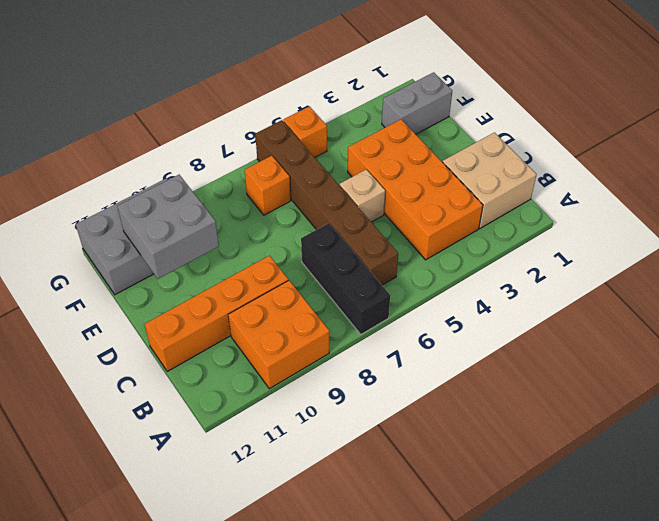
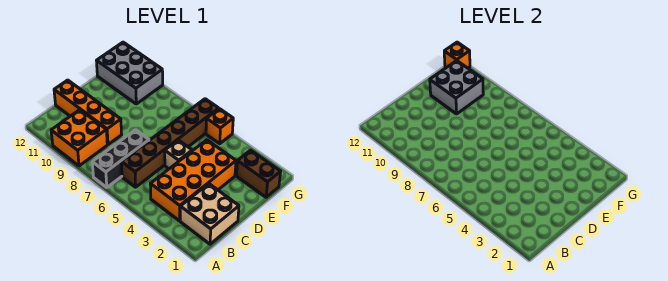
grey brick F1:F2 level 1 -> brown brick F1:F2 level 1
orange brick F7 level 1 -> orange brick G12 level 2

